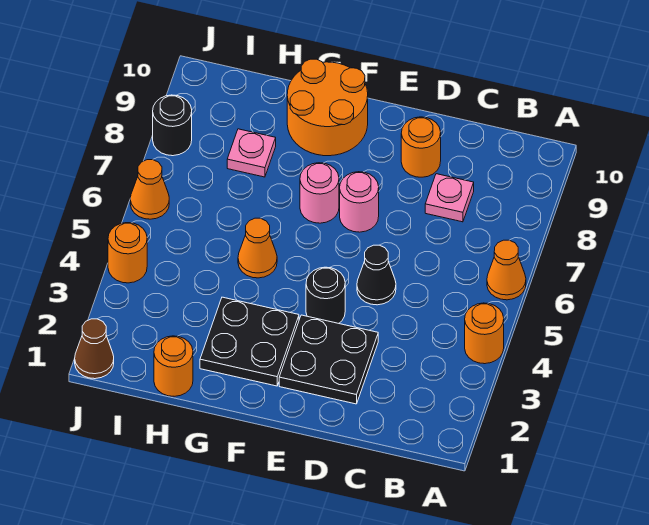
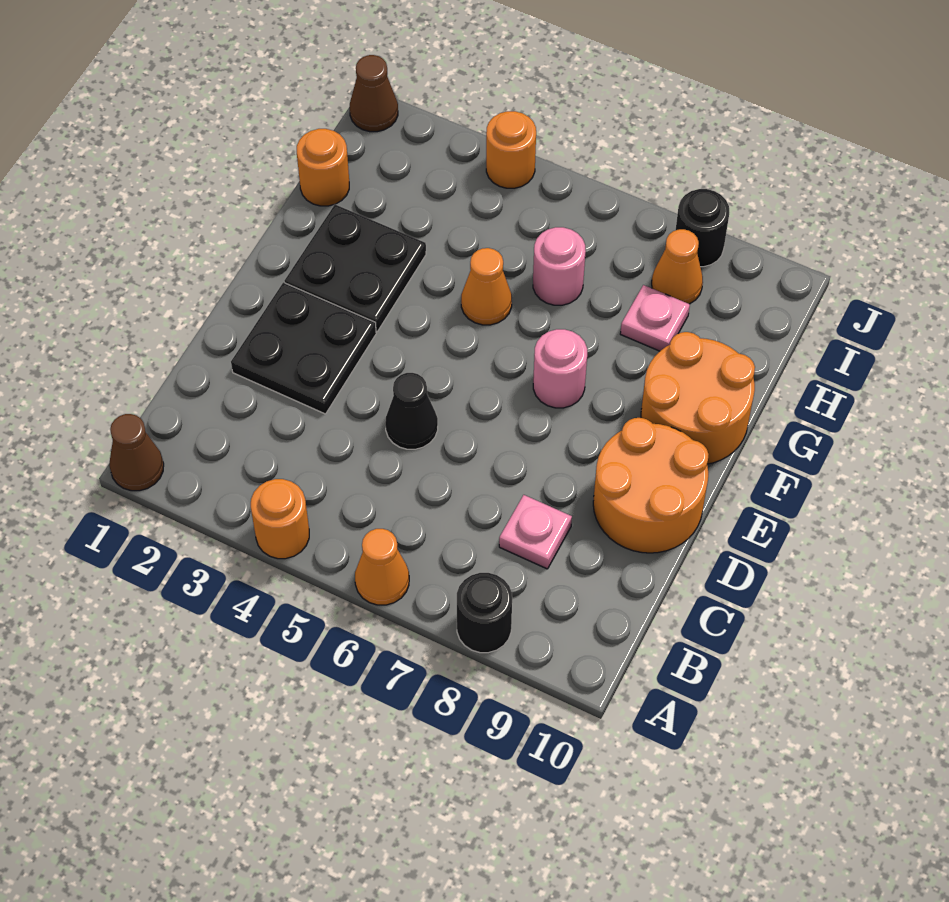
none -> brown cone A1 level 1
orange round brick D9 level 1 -> orange round brick D9:E10 level 1
black round brick E4 level 1 -> black round brick A8 level 1
pink round brick E7 level 1 -> pink round brick H6 level 1
orange cone J6 level 1 -> orange cone I8 level 1

